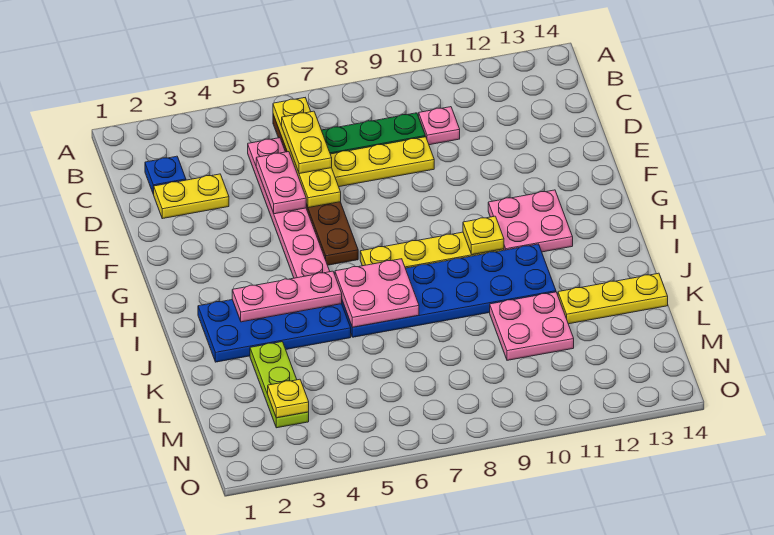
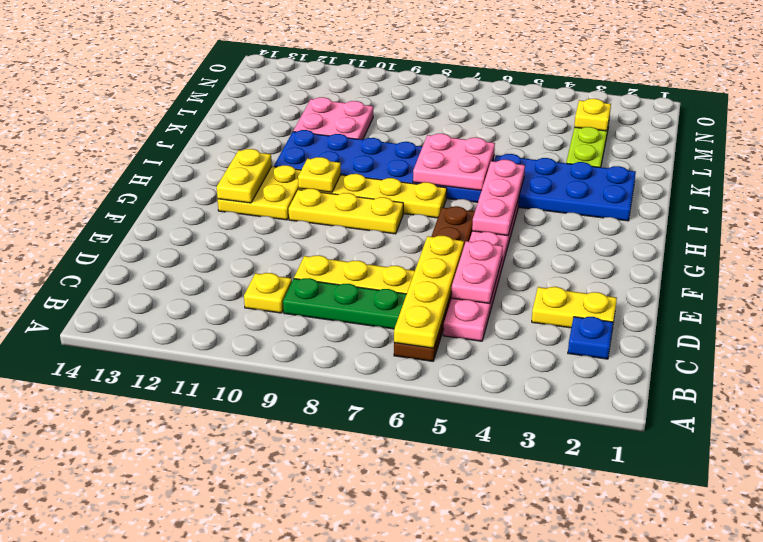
yellow plate C6:D6 level 3 -> yellow plate G12:H12 level 2
pink plate C10 level 1 -> yellow plate C10 level 1
pink plate G11:H12 level 1 -> yellow plate G11:H12 level 1
pink plate I3:I5 level 2 -> pink plate G5:I5 level 2
yellow plate K12:K14 level 1 -> yellow plate G8:G10 level 1

